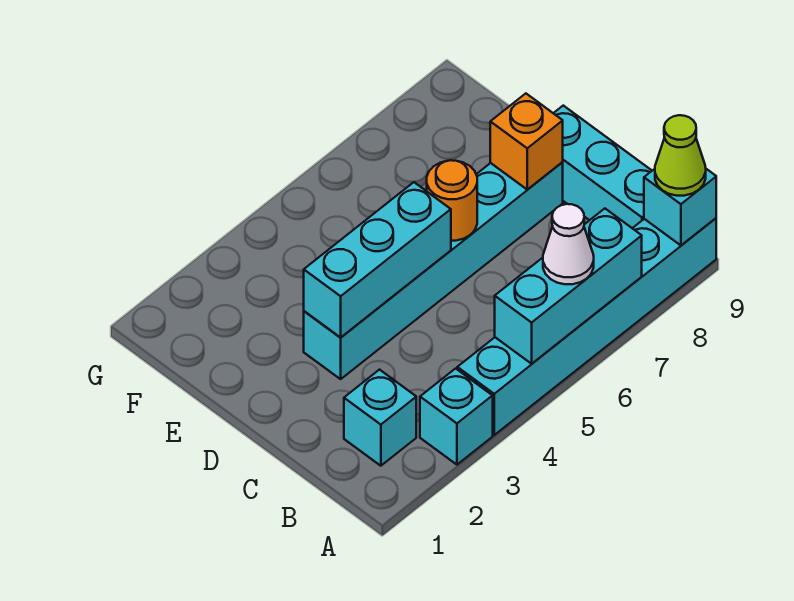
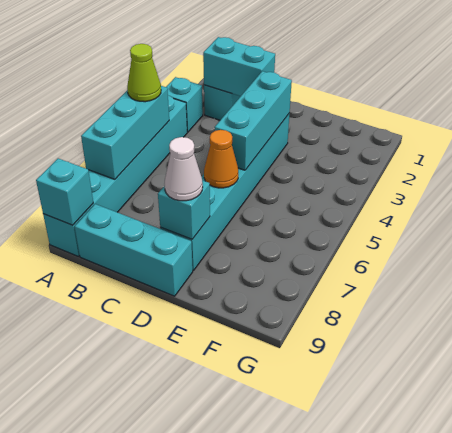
white cone A6 level 3 -> white cone D8 level 3
lime cone A9 level 3 -> lime cone A5 level 3
none -> cyan brick B2:C2 level 2
orange round brick D6 level 2 -> orange cone D6 level 2
orange brick D8 level 2 -> cyan brick D8 level 2

